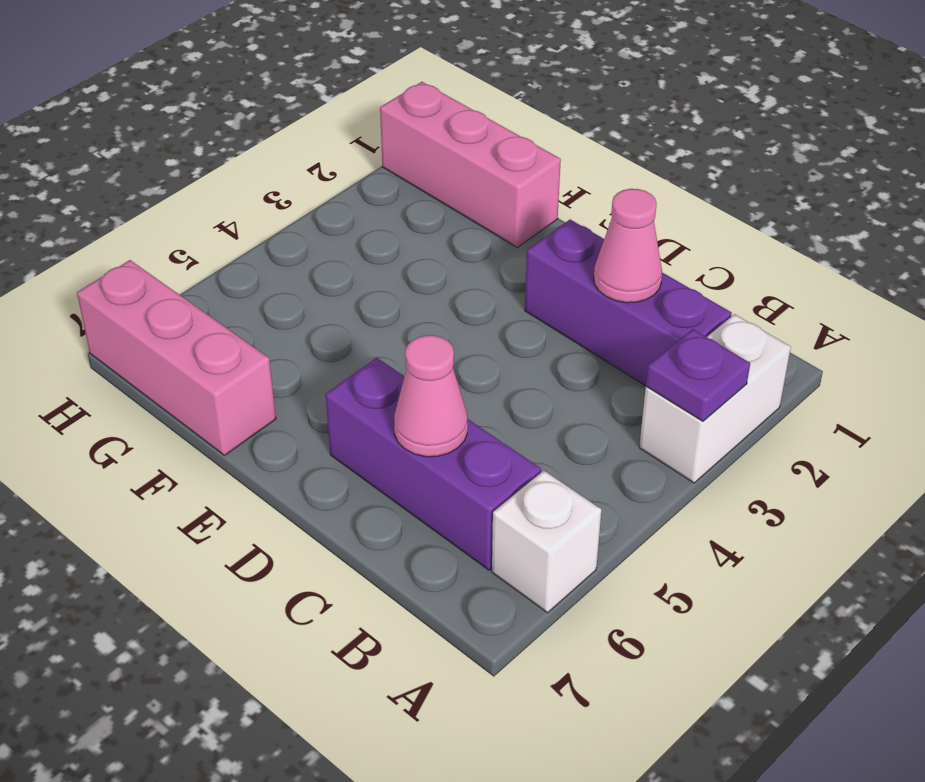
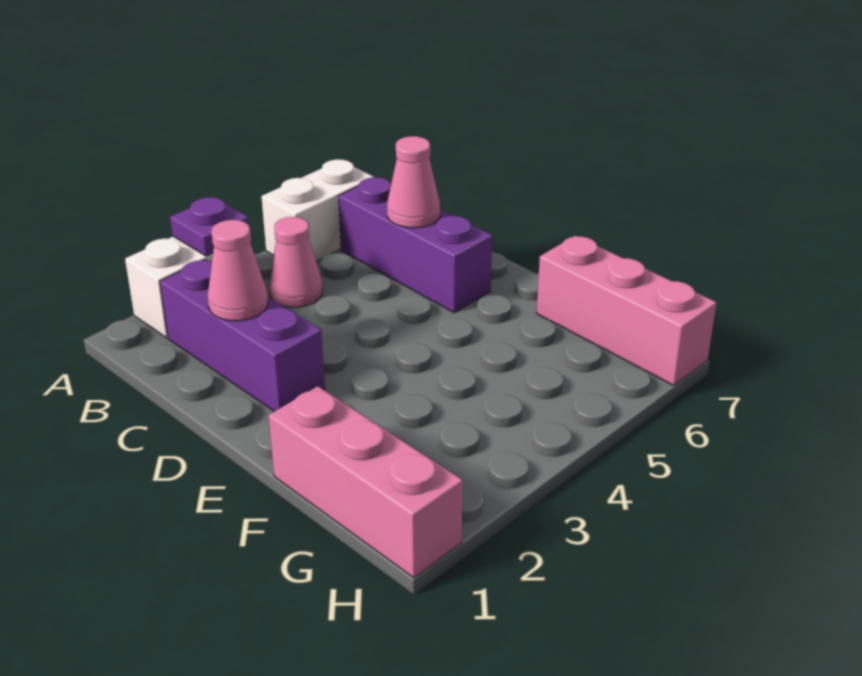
white brick A6 level 1 -> white brick A5:A6 level 1
none -> pink cone B4 level 1

